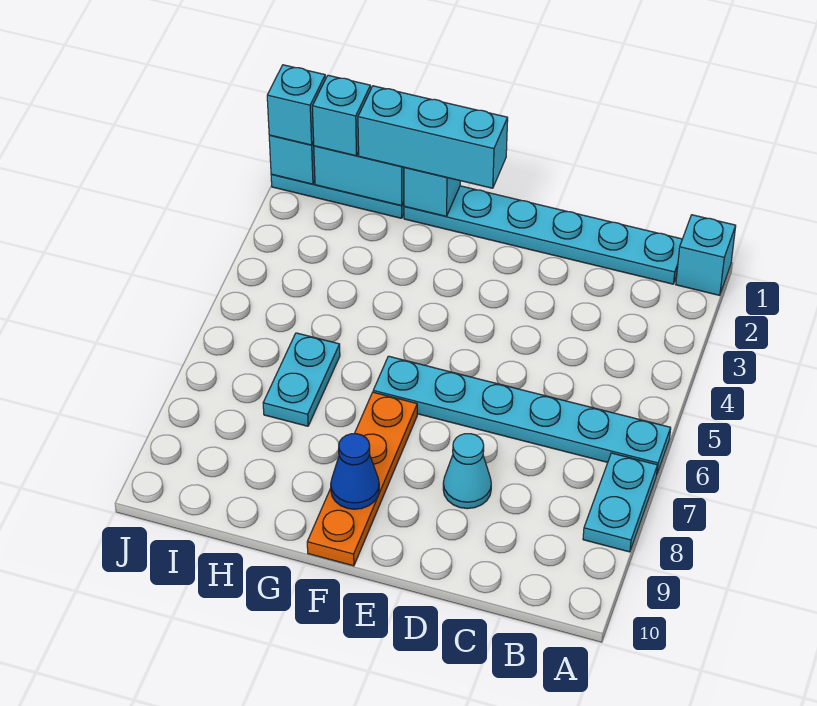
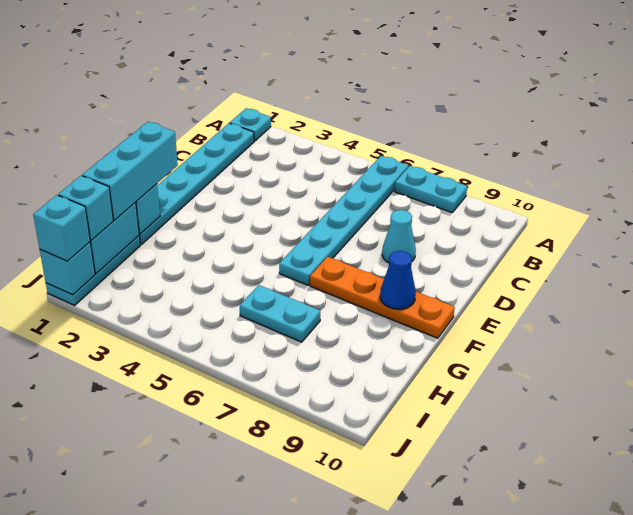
cyan brick A1 level 1 -> cyan plate A1 level 1

